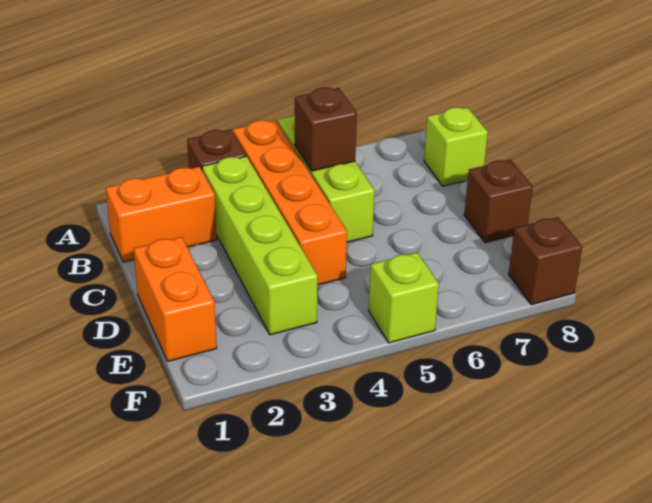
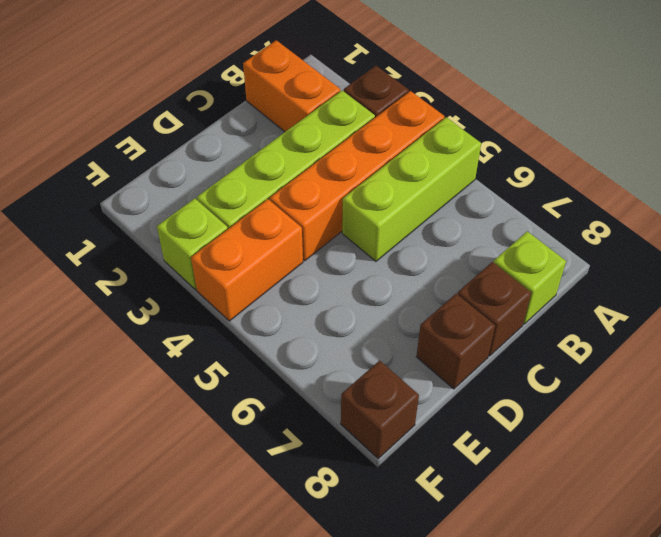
brown brick B5 level 2 -> brown brick C8 level 1
orange brick D1:E1 level 1 -> orange brick E4:F4 level 1
lime brick F5 level 1 -> lime brick F3 level 1

